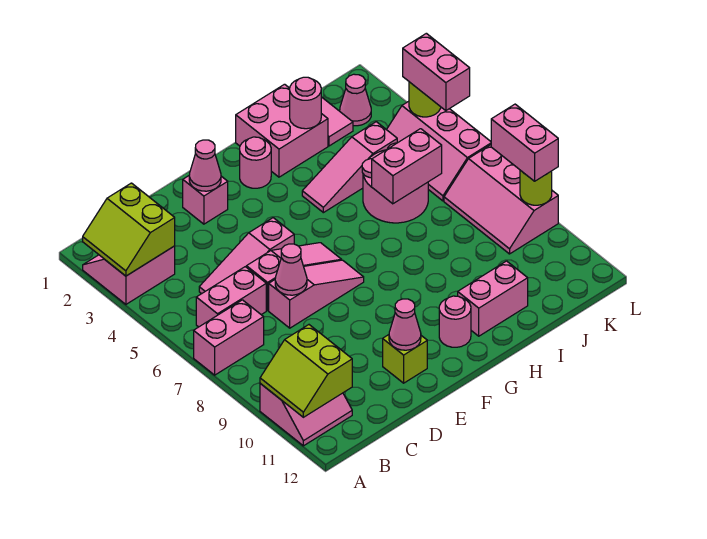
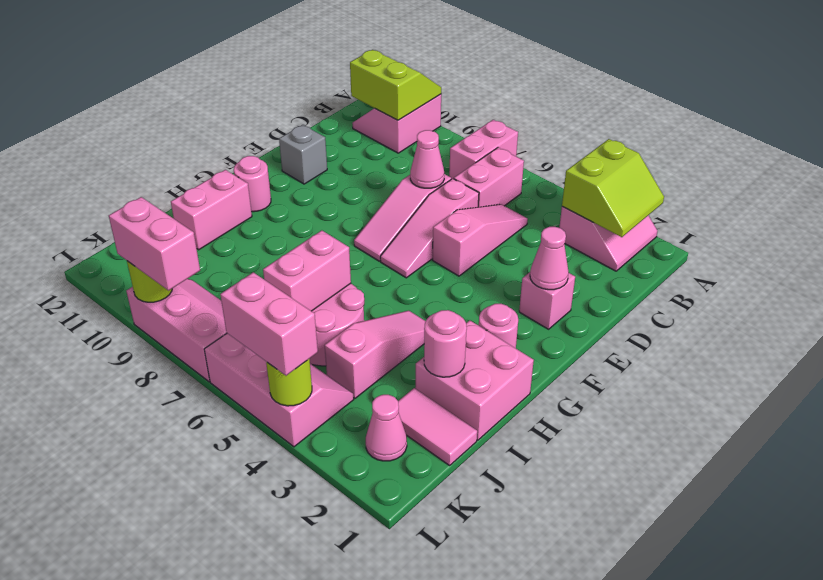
lime slope A2:B3 level 2 top B -> lime slope A2:B3 level 2 top 3
lime brick E11 level 1 -> grey brick E11 level 1
pink cone E11 level 2 -> none

